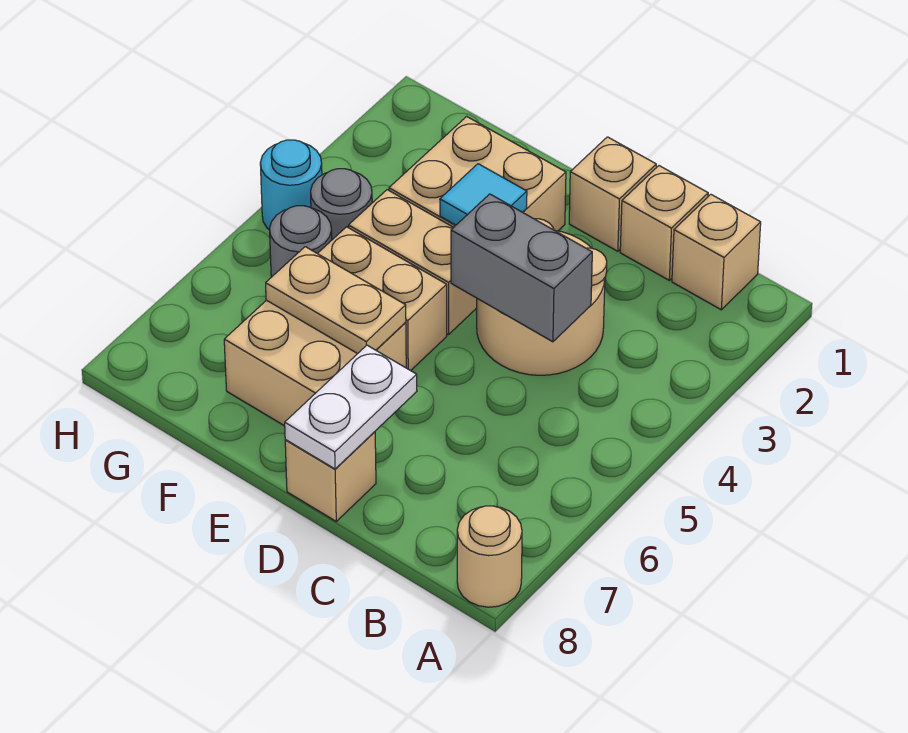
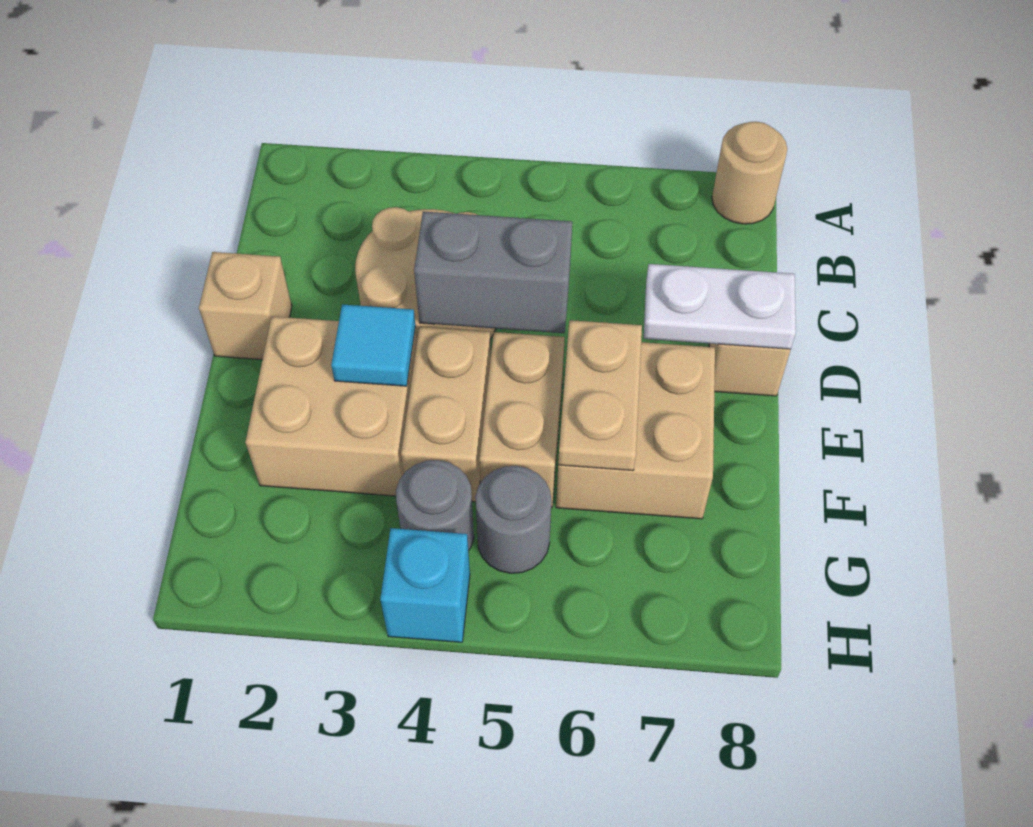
tan brick B1 level 1 -> none
tan brick C1 level 1 -> none
grey brick C4:D4 level 2 -> grey brick D4:D5 level 2
cyan round brick H4 level 1 -> cyan brick H4 level 1

